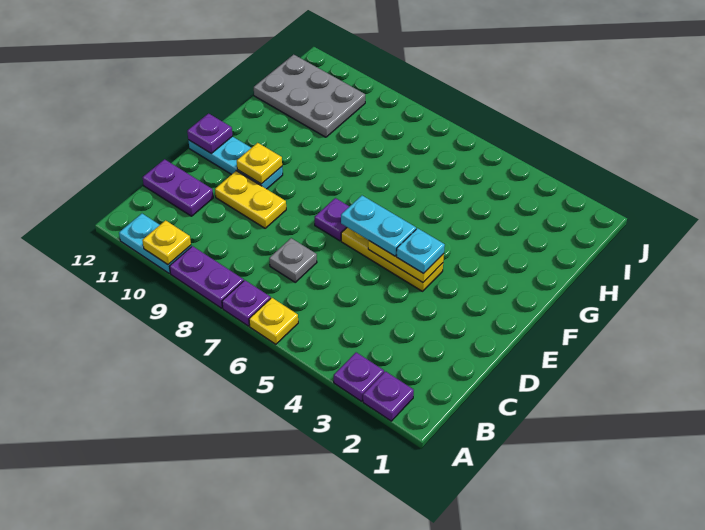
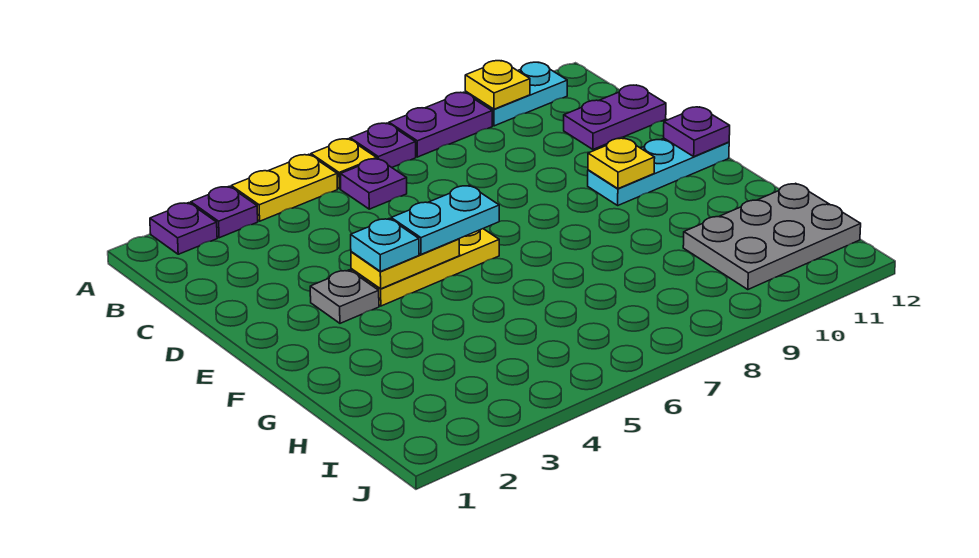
grey plate C7 level 1 -> grey plate E3 level 1
yellow plate D9:D10 level 1 -> yellow plate A4:A5 level 1
purple plate E7 level 1 -> purple plate B6 level 1

